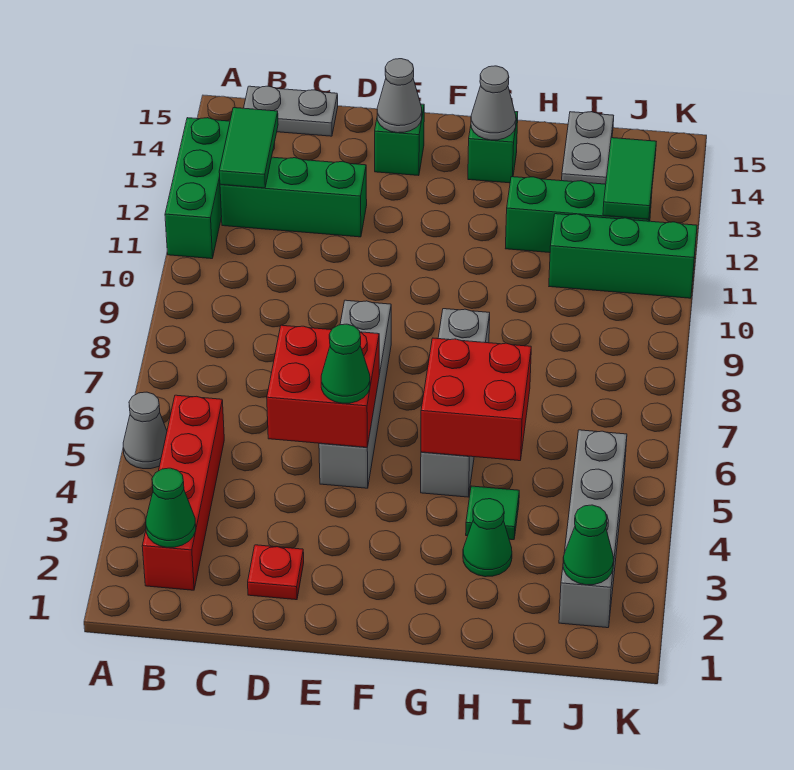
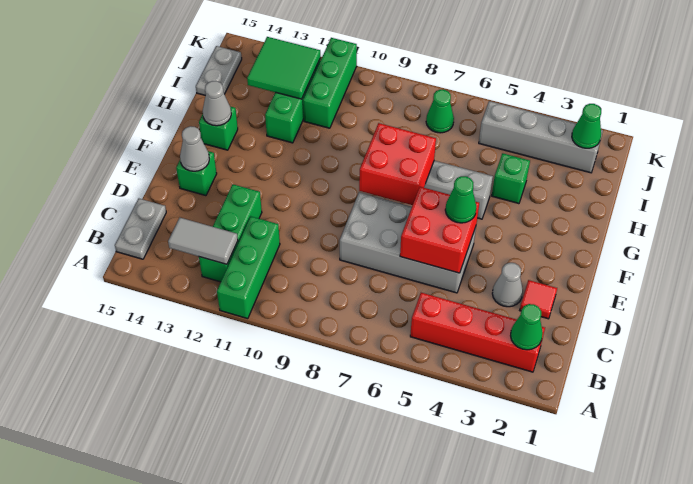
grey cone A5 level 1 -> grey cone D3 level 1
green brick A11:A13 level 1 -> green brick A11:C11 level 1
green tile B12:B13 level 2 -> grey tile B12:B13 level 2
red plate D2 level 1 -> red tile D2 level 1
grey brick E5:E8 level 1 -> grey brick D5:E8 level 1
red brick G5:H6 level 2 -> red brick F7:G8 level 2
green cone H3 level 1 -> green cone J7 level 1
green tile H4 level 1 -> green brick H4 level 1
grey plate I14:I15 level 1 -> grey plate I15:J15 level 1
green tile J12:J13 level 2 -> green tile I12:J13 level 2

